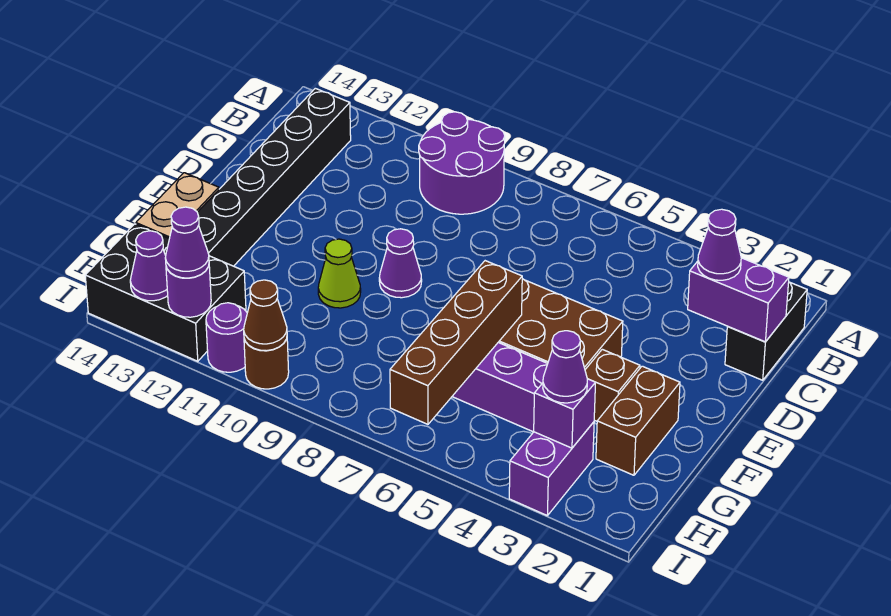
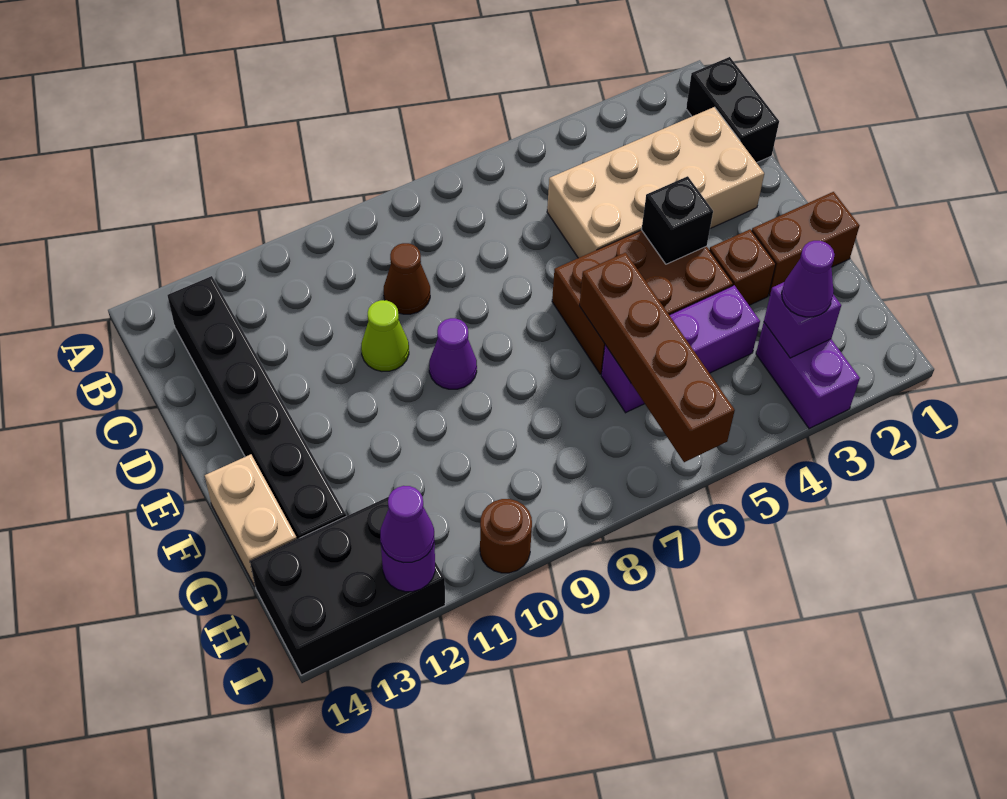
purple round brick A9:B10 level 1 -> none
purple brick C1:C2 level 2 -> none
none -> tan brick C2:D5 level 1
purple cone C2 level 3 -> none
none -> black brick E4 level 2
brown brick F2:G2 level 1 -> brown brick F1:F2 level 1
lime cone F10 level 1 -> lime cone D10 level 1
brown cone I10 level 2 -> brown cone C9 level 1
purple round brick I11 level 1 -> none
purple cone I13 level 2 -> none

